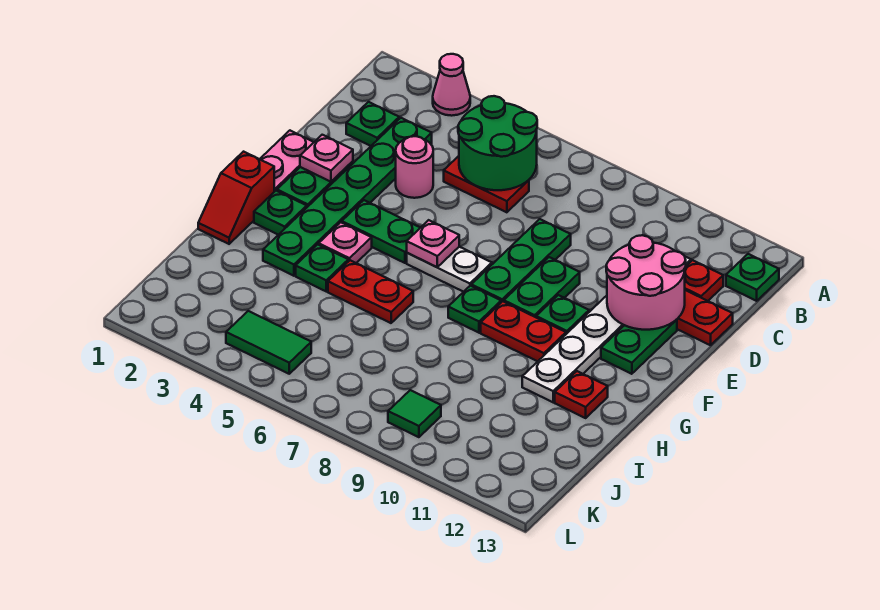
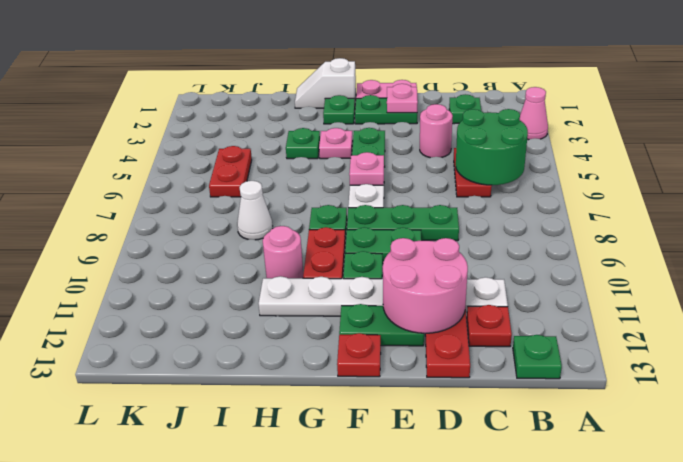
green plate C3:H3 level 1 -> none
red slope G1:H1 level 1 top G -> white slope G1:H1 level 1 top G
red plate H5:H6 level 1 -> red plate J5:J6 level 1
none -> pink round brick H10 level 1
red plate H12 level 1 -> red plate F13 level 1
none -> white cone I8 level 1
green tile K4:K5 level 1 -> none
green tile K9 level 1 -> none

